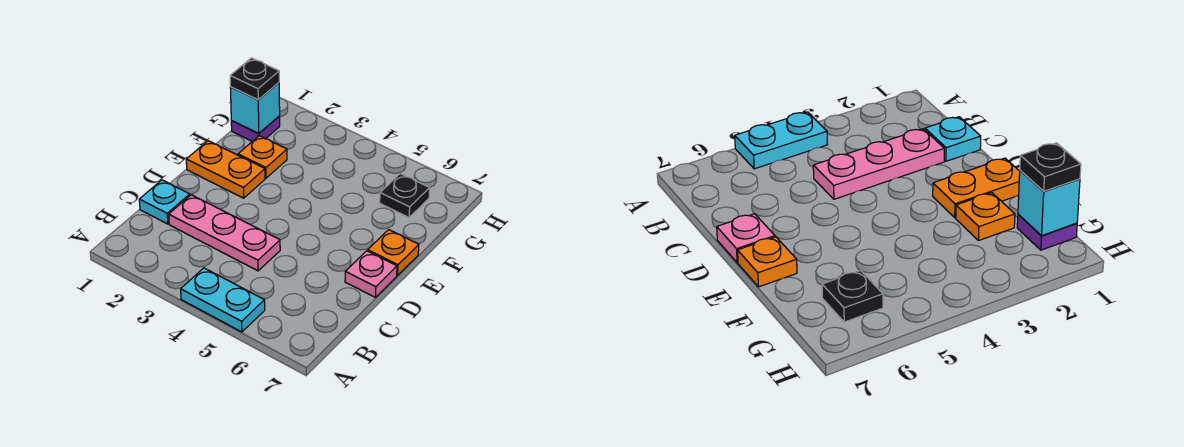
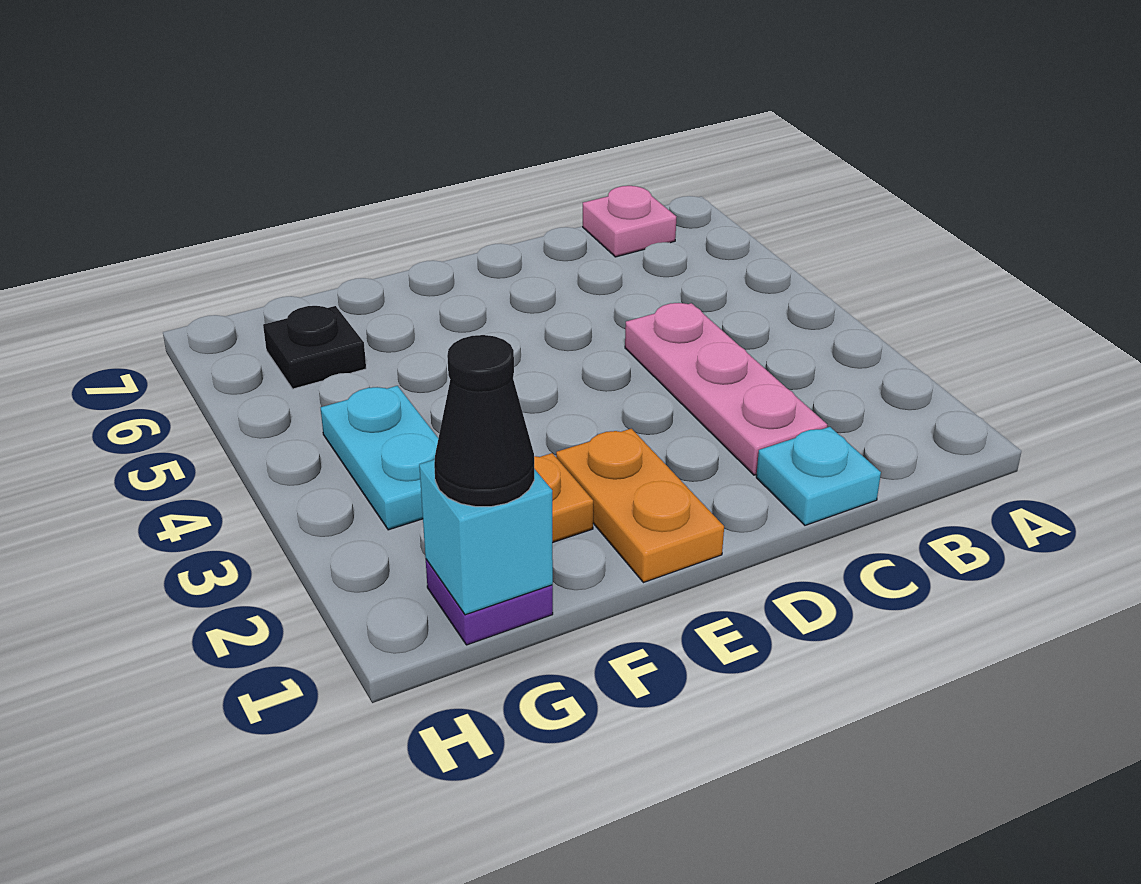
cyan plate A4:A5 level 1 -> cyan plate G3:G4 level 1
pink plate D7 level 1 -> pink plate B7 level 1
orange plate E7 level 1 -> none
black plate G1 level 3 -> black cone G1 level 3

